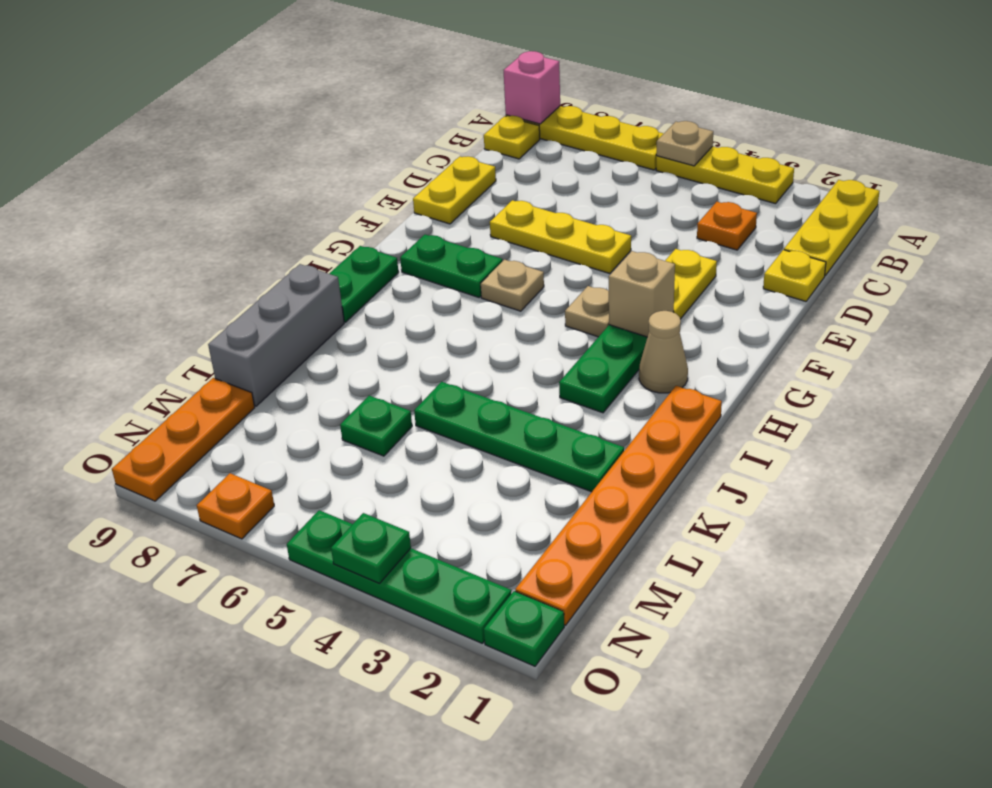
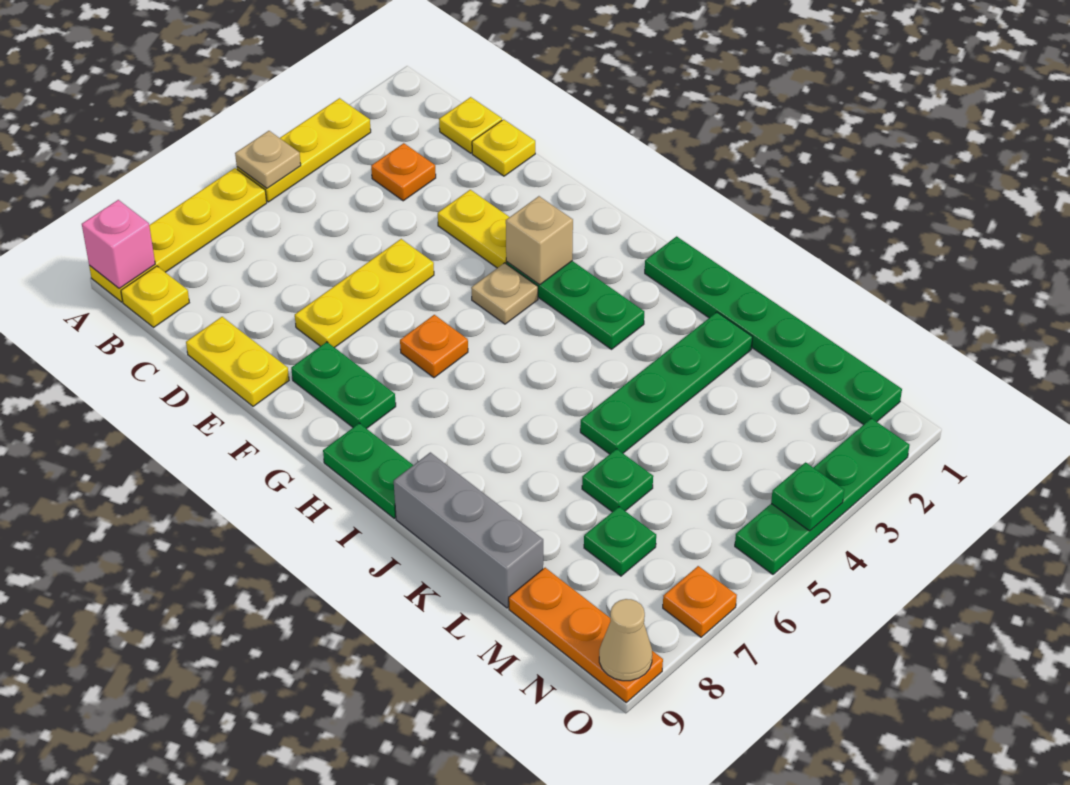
yellow plate A1:C1 level 1 -> yellow plate C1 level 1
tan plate G6 level 1 -> orange plate G6 level 1
green plate G7:G8 level 1 -> green plate F8:G8 level 1
tan cone H2 level 1 -> tan cone O9 level 2
orange plate I1:N1 level 1 -> green plate I1:N1 level 1
green plate O1 level 1 -> green plate M7 level 1

